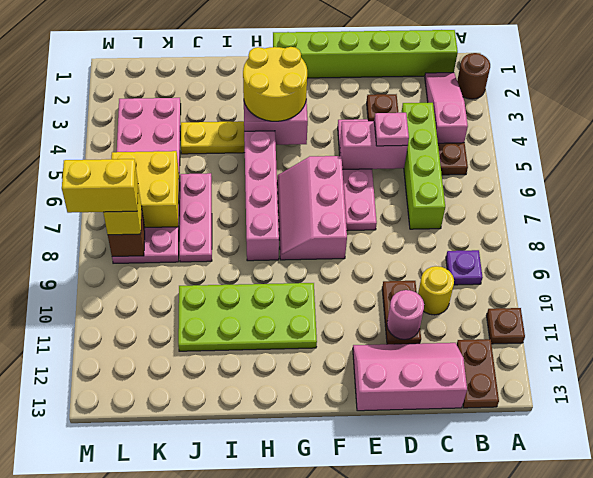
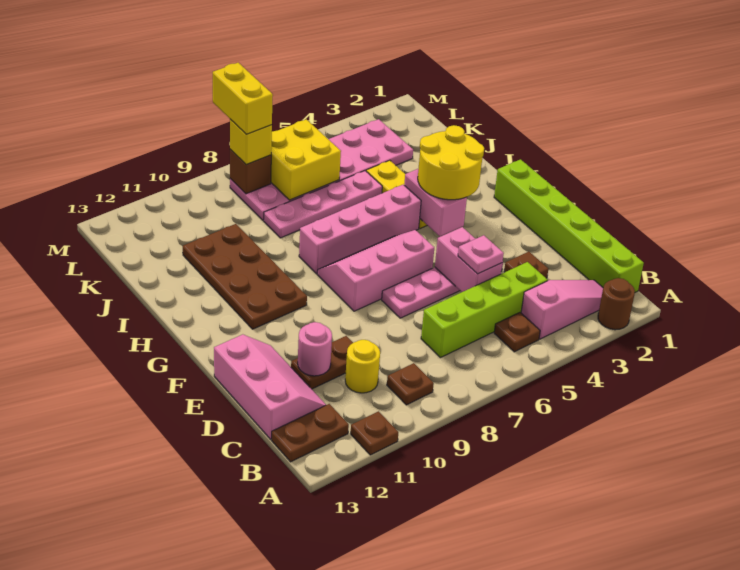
purple plate B9 level 1 -> brown plate B9 level 1
lime plate G10:J11 level 1 -> brown plate G10:J11 level 1
pink plate J6:J8 level 1 -> pink plate J5:J8 level 1

